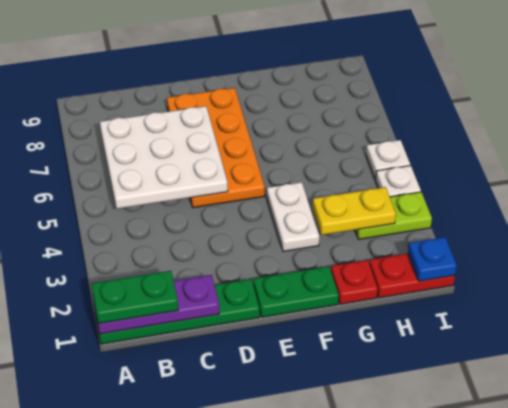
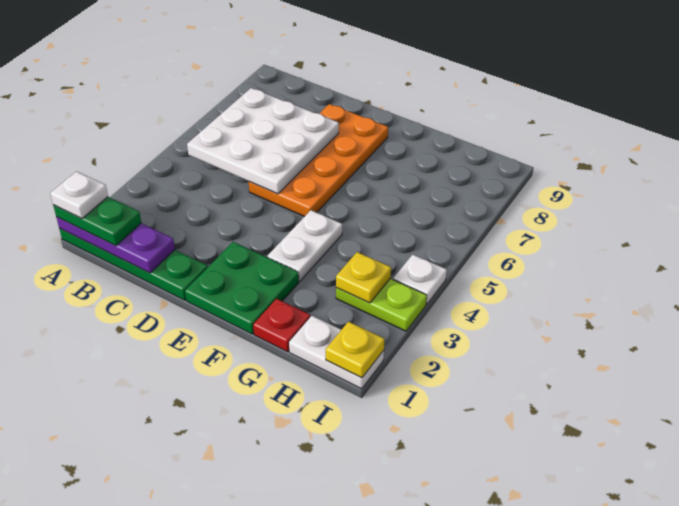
green plate E1:F1 level 1 -> green plate E1:F2 level 1
yellow plate G3:H3 level 2 -> yellow plate H3 level 2
red plate H1:I1 level 1 -> white plate H1:I1 level 1
blue plate I1 level 2 -> yellow plate I1 level 2
white plate I5 level 1 -> white plate A1 level 4

